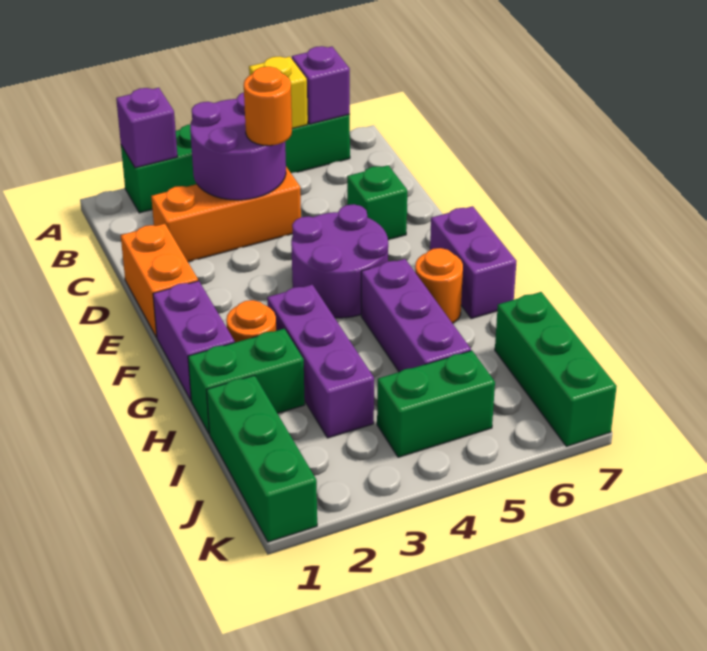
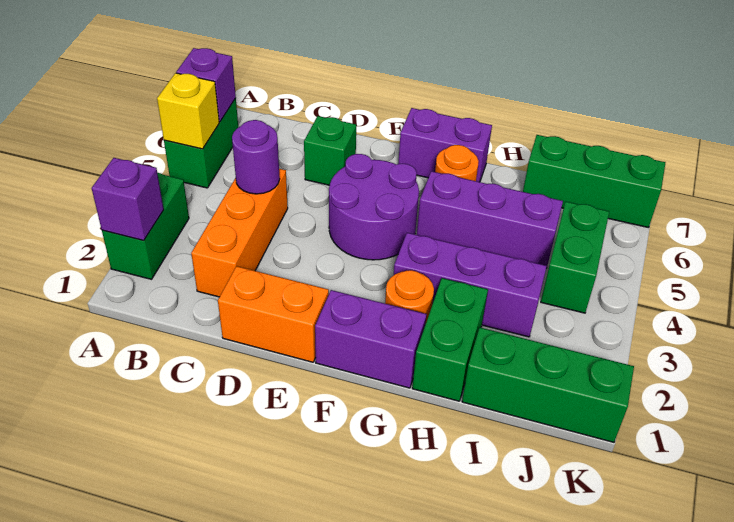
purple round brick B3:C4 level 2 -> purple round brick C4 level 2
orange round brick C4 level 3 -> none

